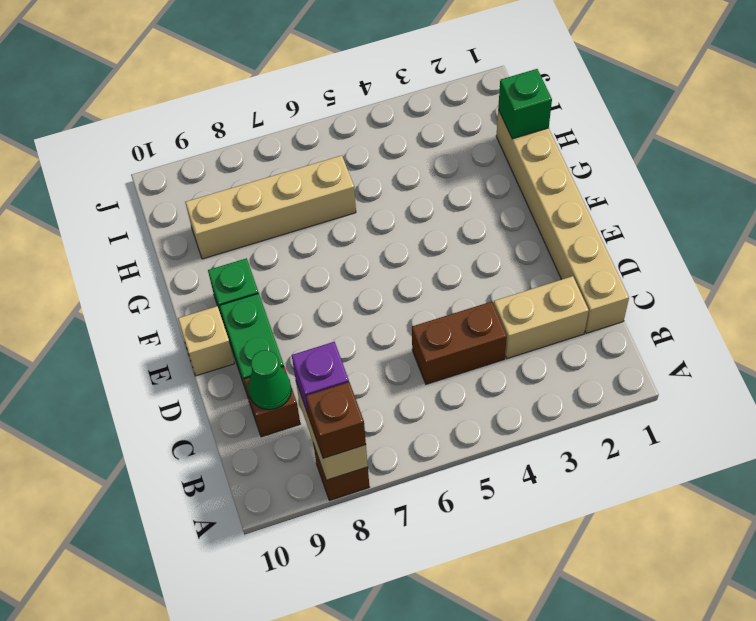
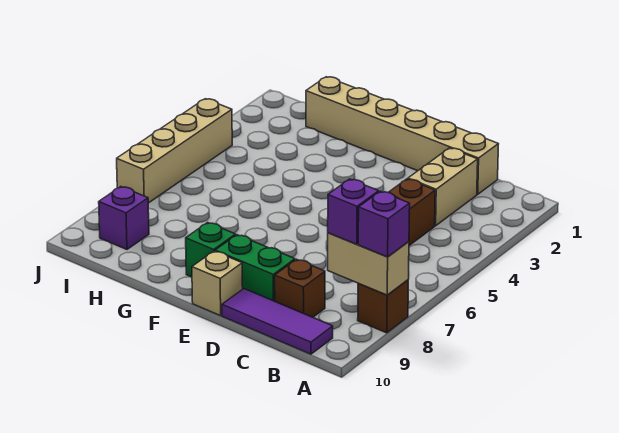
brown brick A8 level 3 -> purple brick A8 level 3
none -> purple tile B10:D10 level 1
green cone C9 level 2 -> none
green brick H1 level 2 -> none
tan brick H6:H9 level 1 -> tan brick J4:J7 level 1
none -> purple brick I9 level 1

